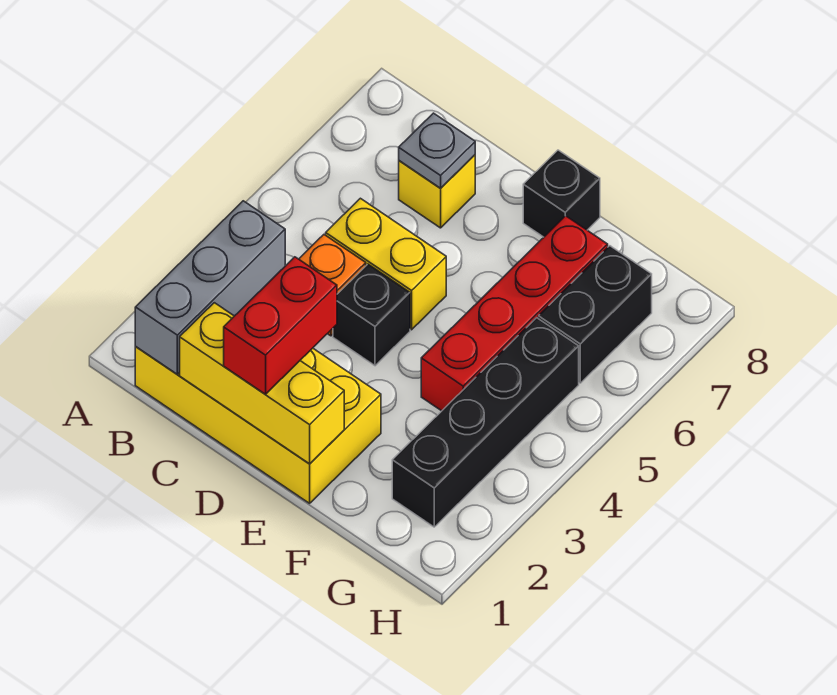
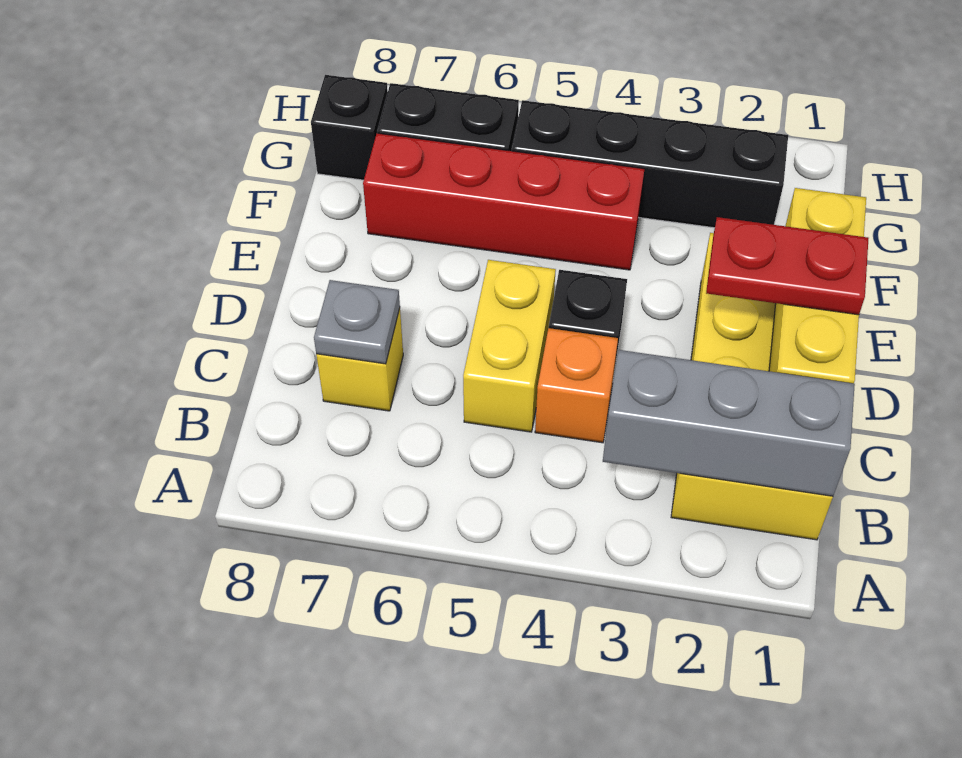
red brick D1:D2 level 3 -> red plate D1:D2 level 3
black brick E8 level 1 -> black brick G8 level 1

